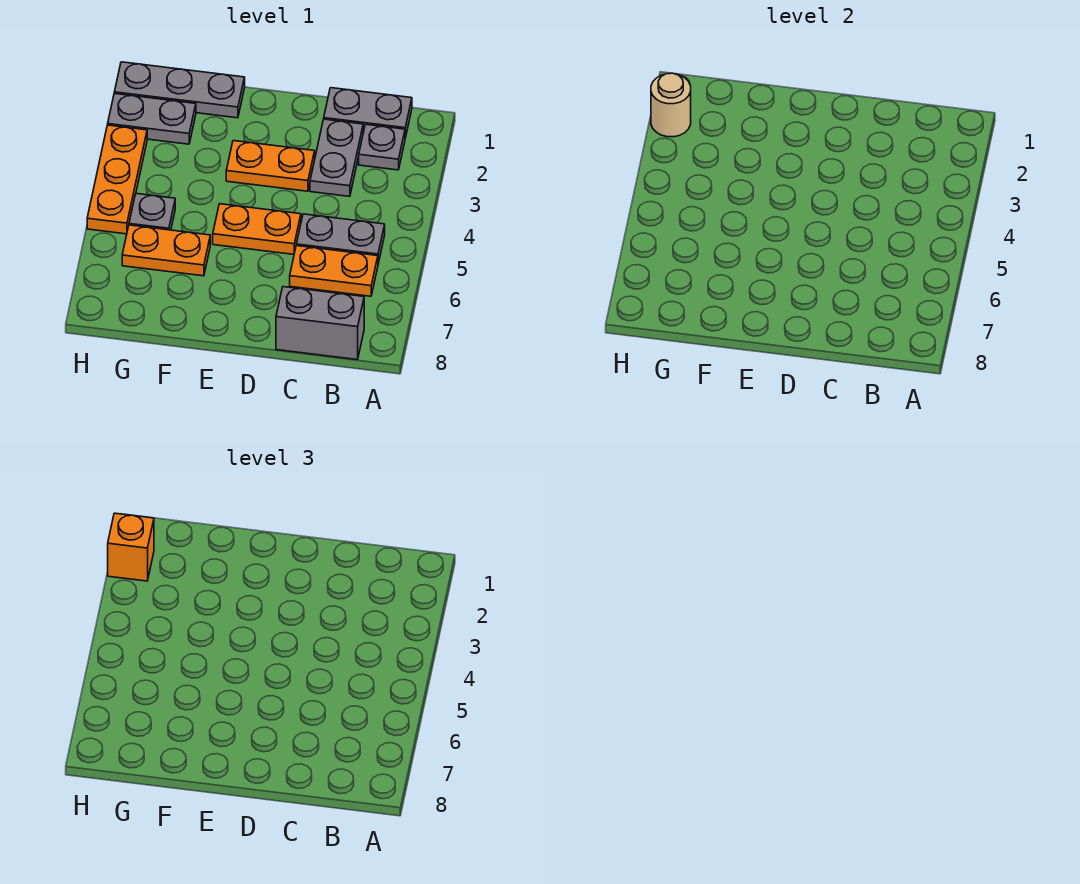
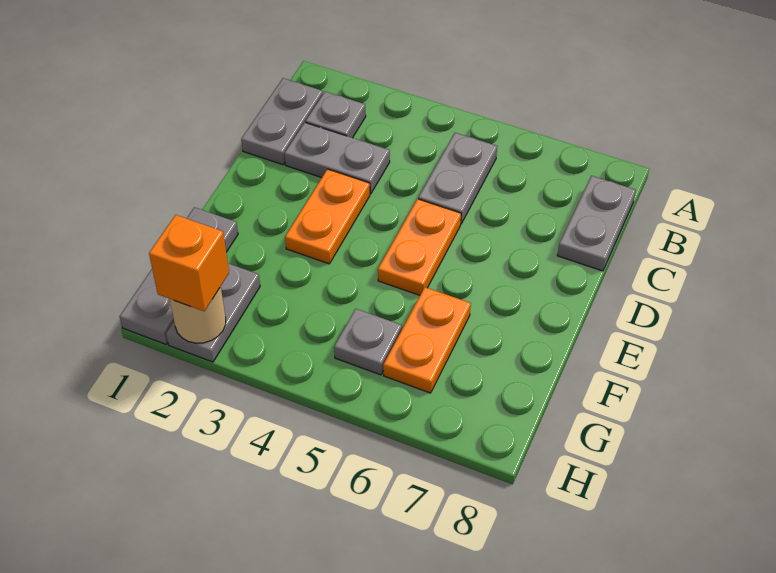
orange plate B6:C6 level 1 -> none
grey brick B8:C8 level 1 -> grey plate B8:C8 level 1
orange plate H3:H5 level 1 -> none

